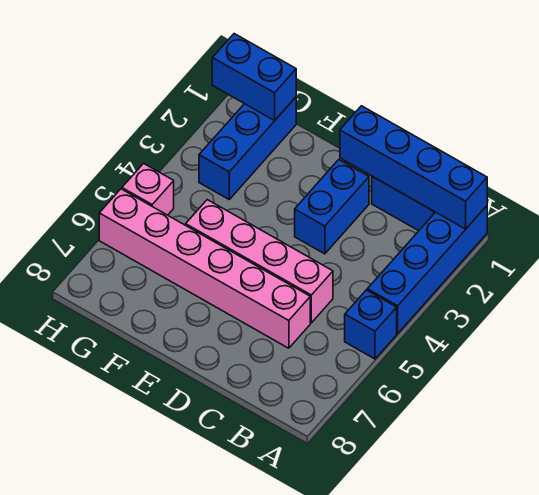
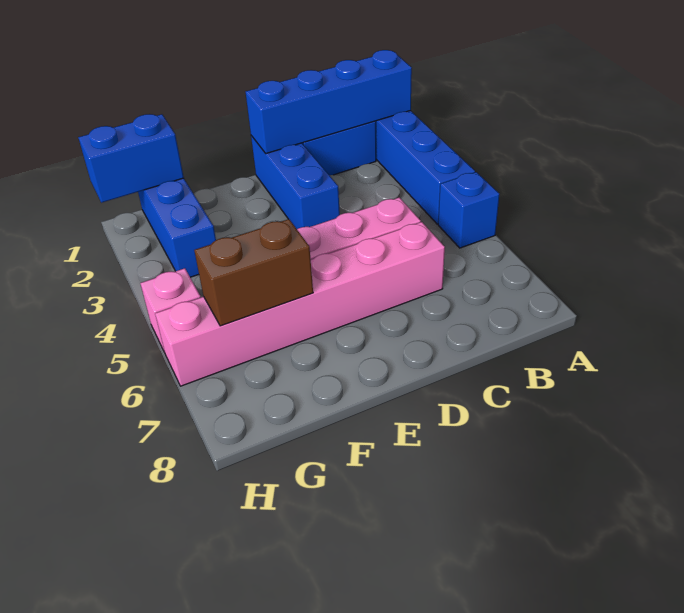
blue brick D2:D3 level 1 -> blue brick D1:D3 level 1
none -> brown brick F6:G6 level 2

